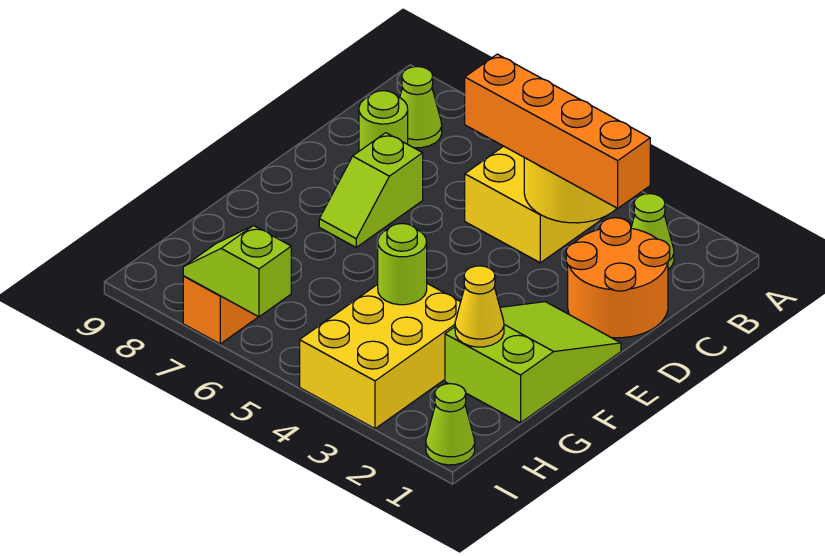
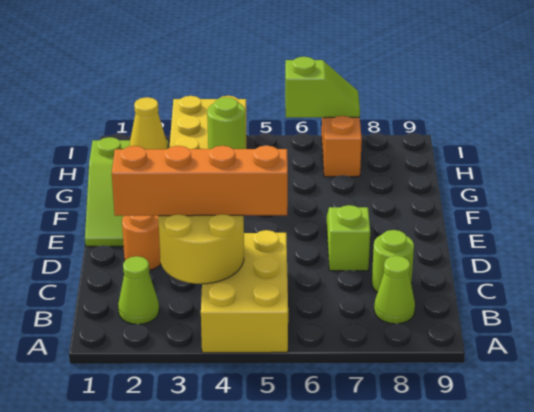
orange round brick C1:D2 level 1 -> orange round brick D2 level 1
lime cone I1 level 1 -> none

